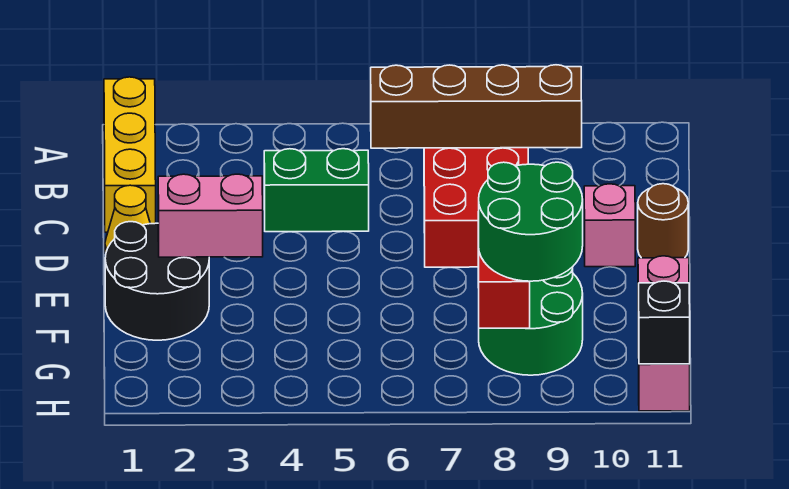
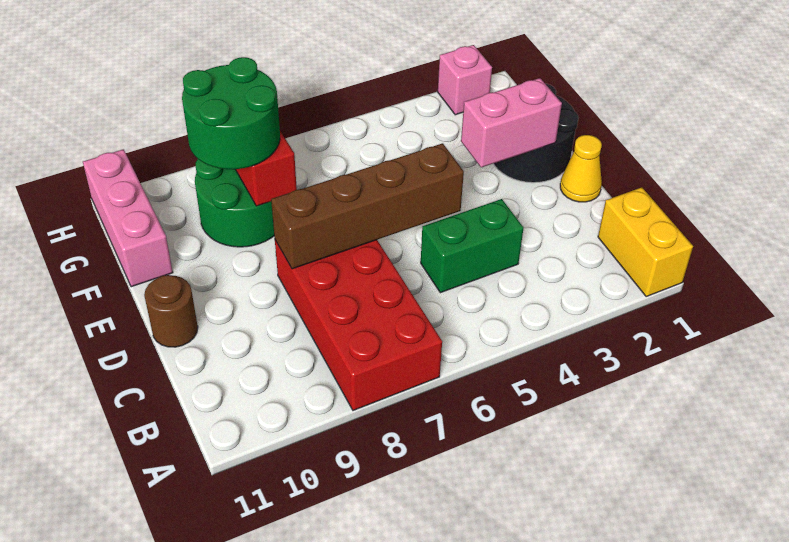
yellow brick A1:C1 level 1 -> yellow brick A1:B1 level 1
brown brick B6:B9 level 2 -> brown brick D5:D8 level 2
pink brick D10 level 1 -> pink brick H2 level 1
black brick H11 level 2 -> none

